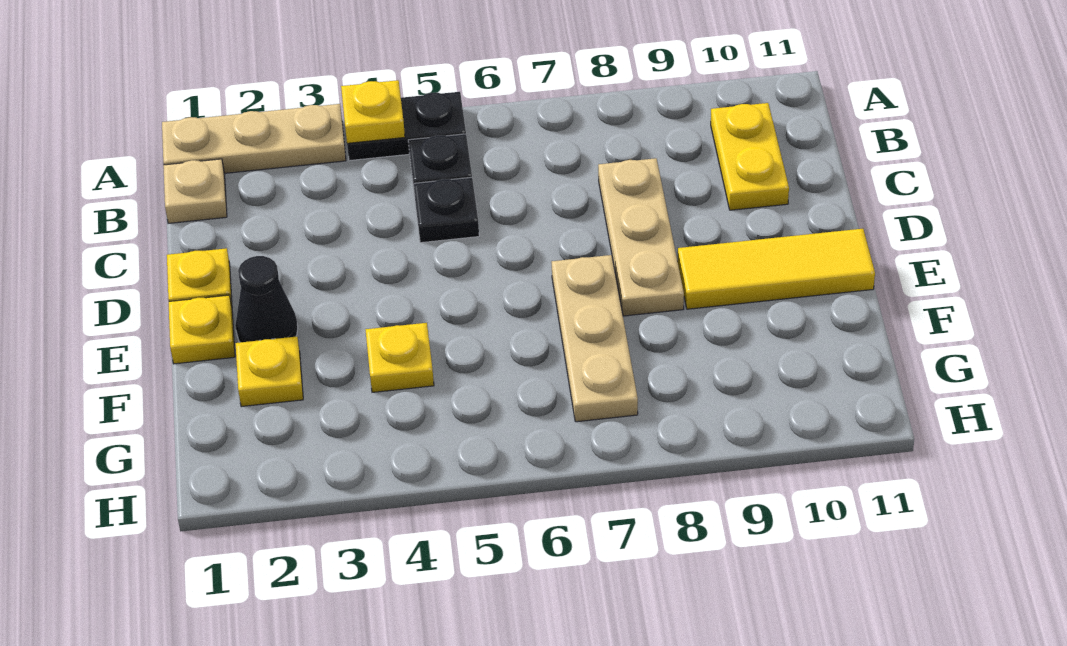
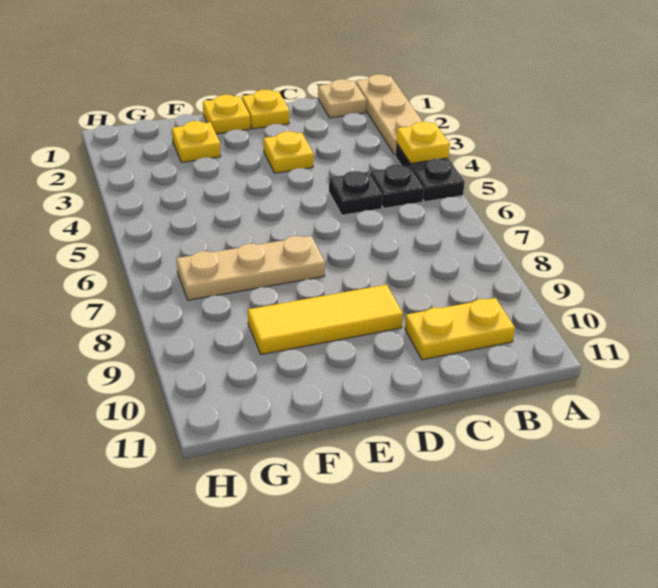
tan plate C8:E8 level 1 -> none
black cone E2 level 1 -> none
yellow tile E9:E11 level 1 -> yellow tile D9:F9 level 1
yellow plate F4 level 1 -> yellow plate D3 level 1

